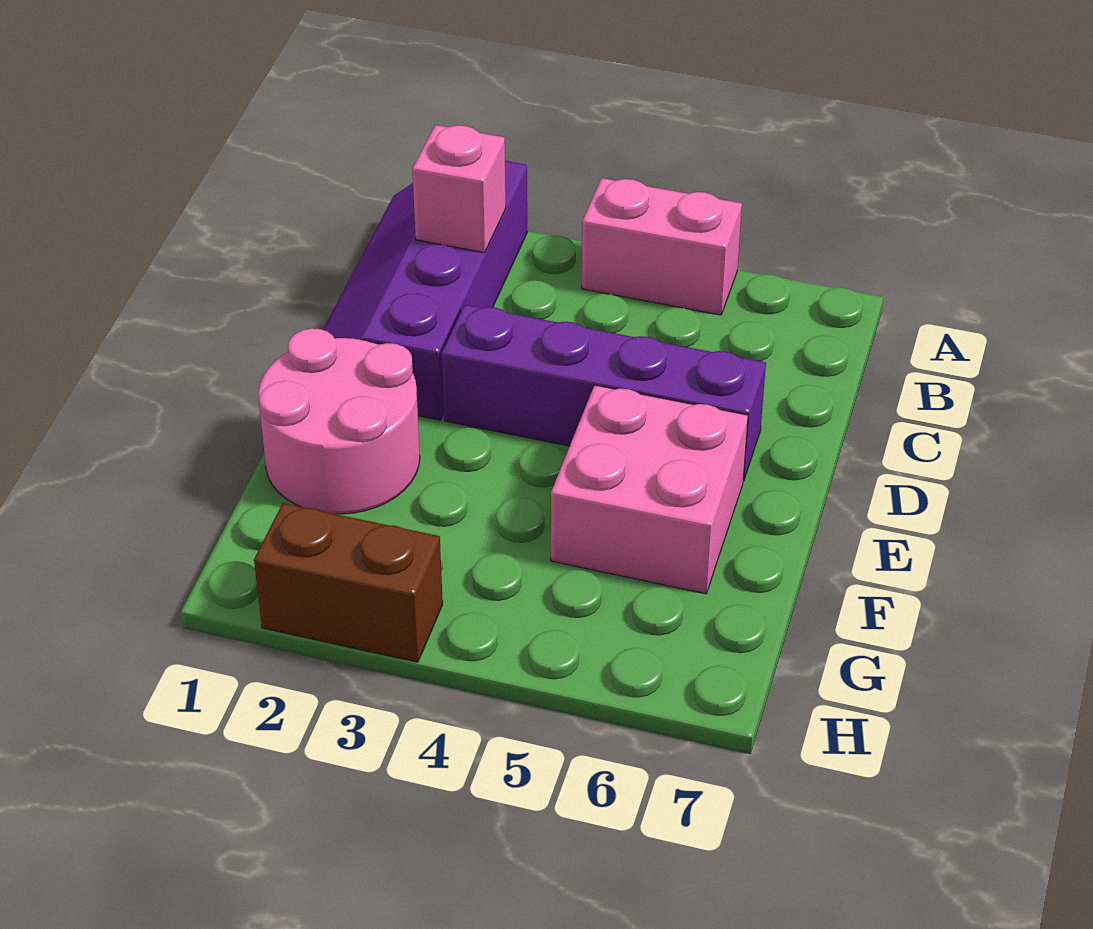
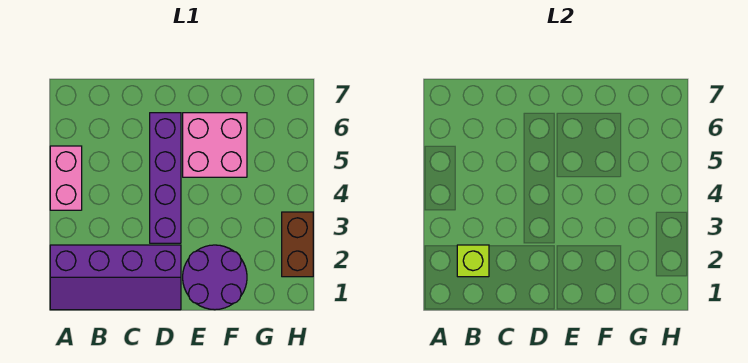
pink brick B2 level 2 -> lime brick B2 level 2
pink round brick E1:F2 level 1 -> purple round brick E1:F2 level 1

